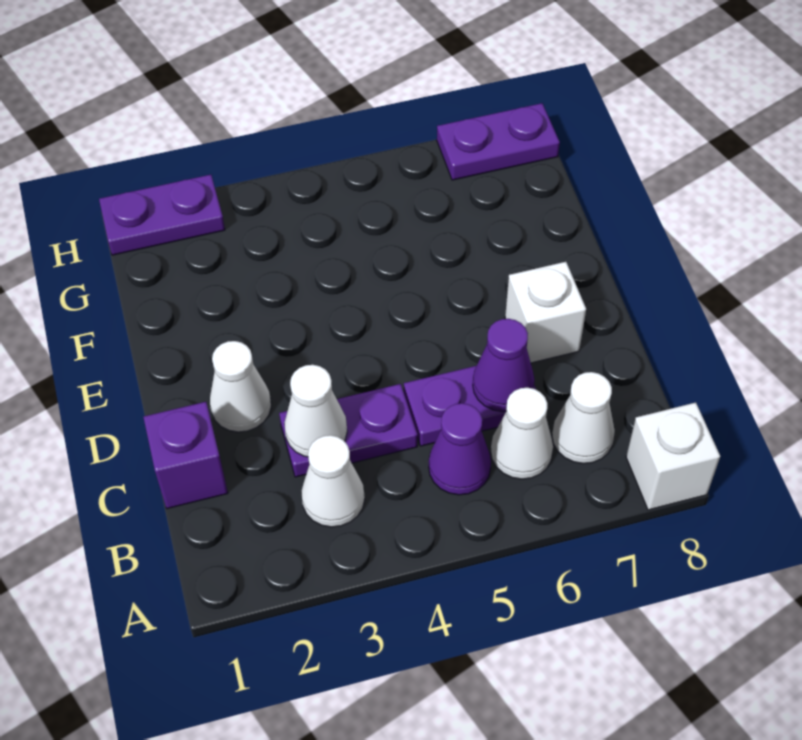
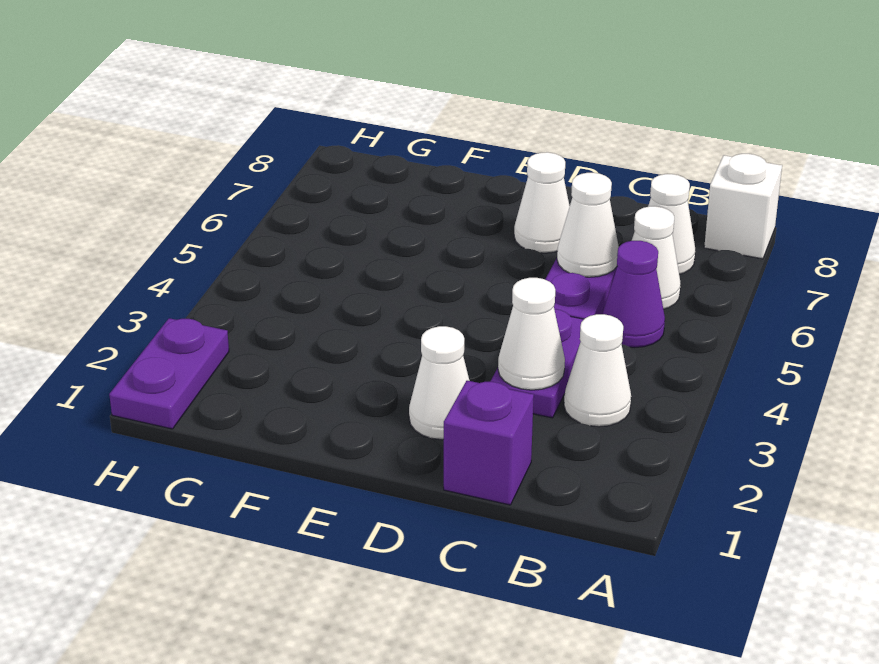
purple cone C6 level 2 -> white cone C6 level 2
white brick D7 level 1 -> white cone D7 level 1
purple plate H7:H8 level 1 -> none

